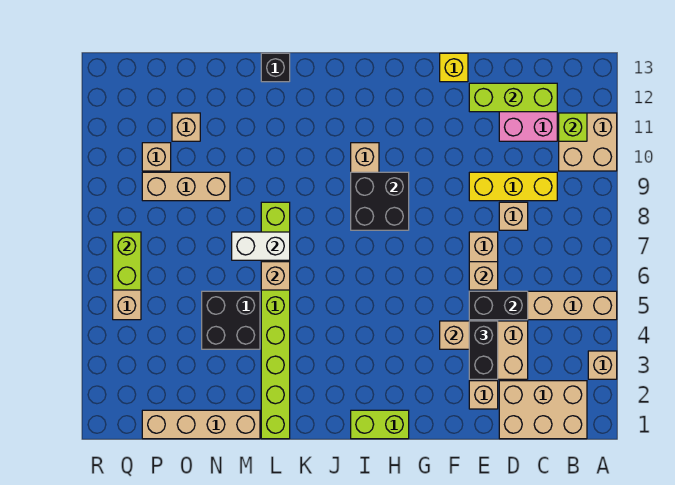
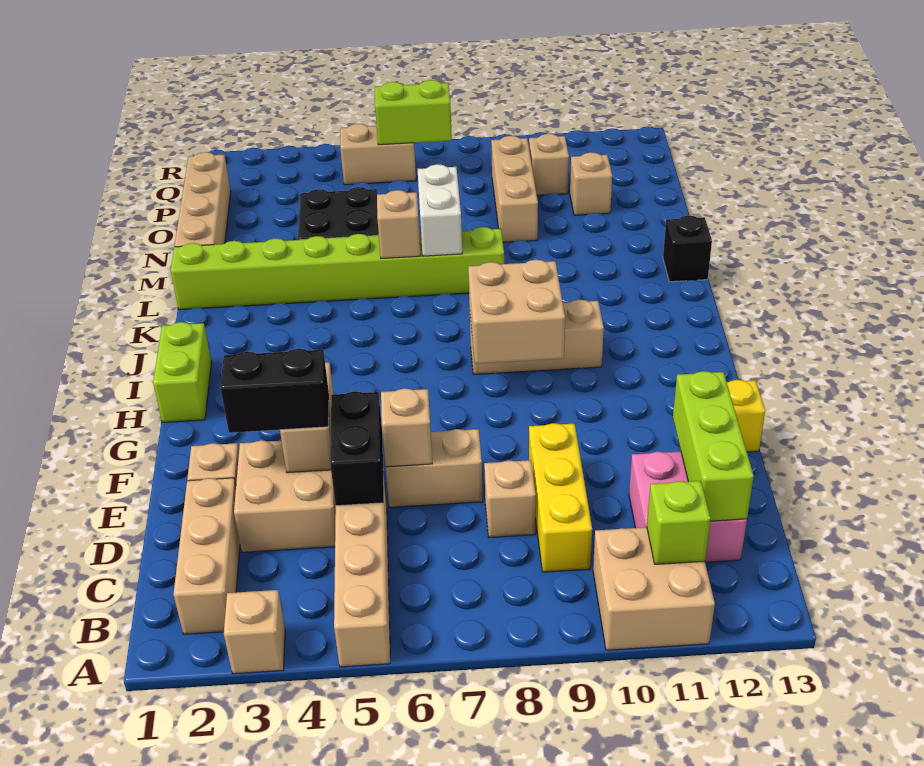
tan brick B1:D2 level 1 -> tan brick B2:D2 level 1
black brick H8:I9 level 2 -> tan brick H8:I9 level 2

